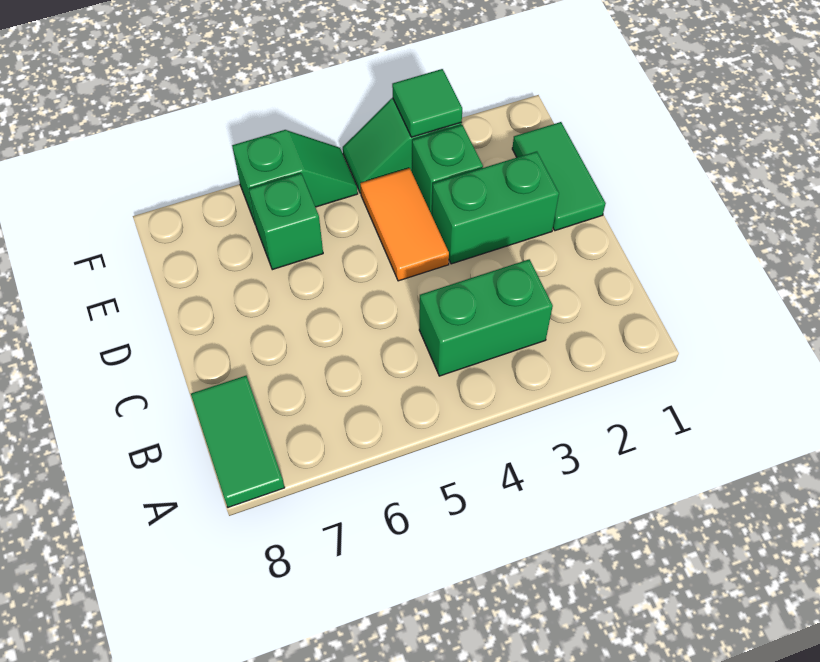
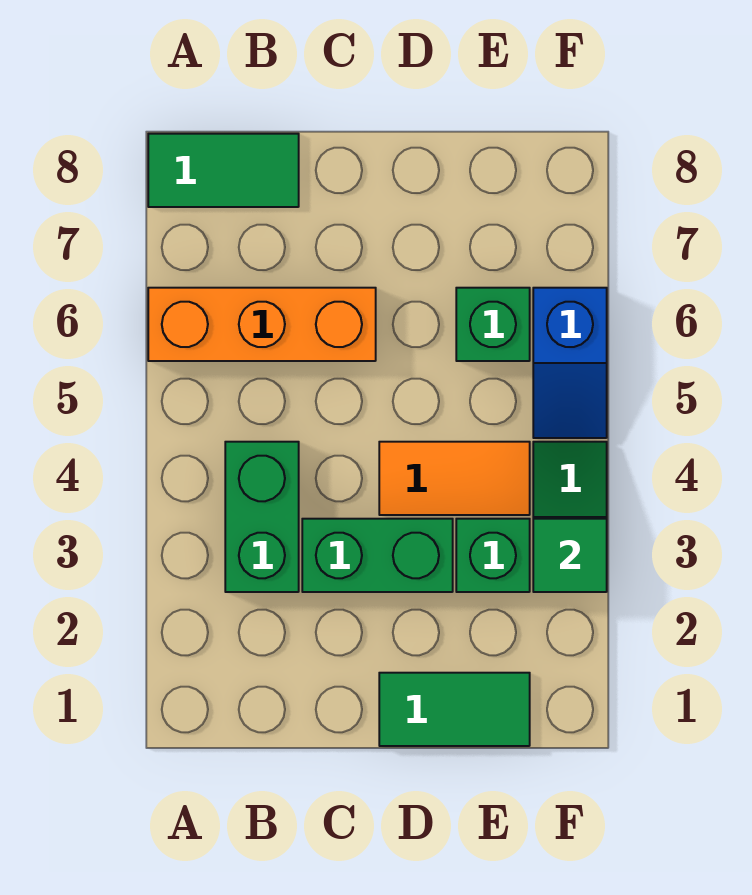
none -> orange brick A6:C6 level 1
green brick D2:D3 level 1 -> green brick C3:D3 level 1
green slope F5:F6 level 1 top 6 -> blue slope F5:F6 level 1 top 6

